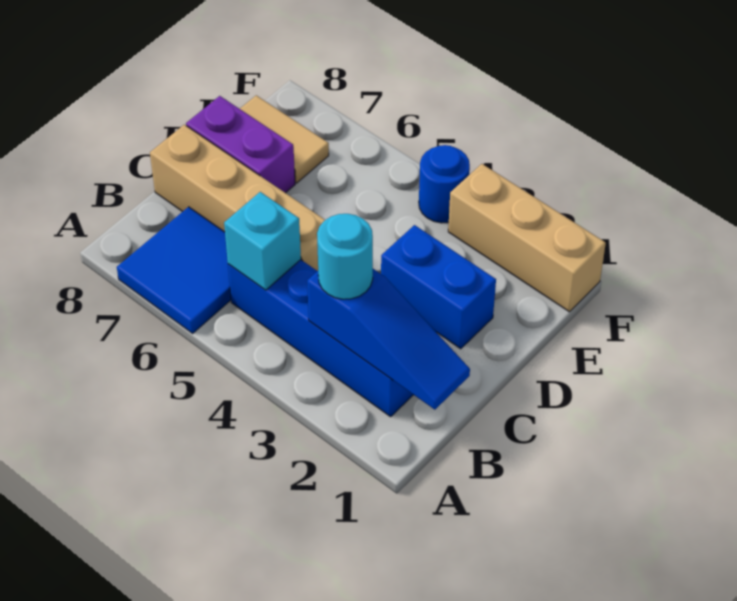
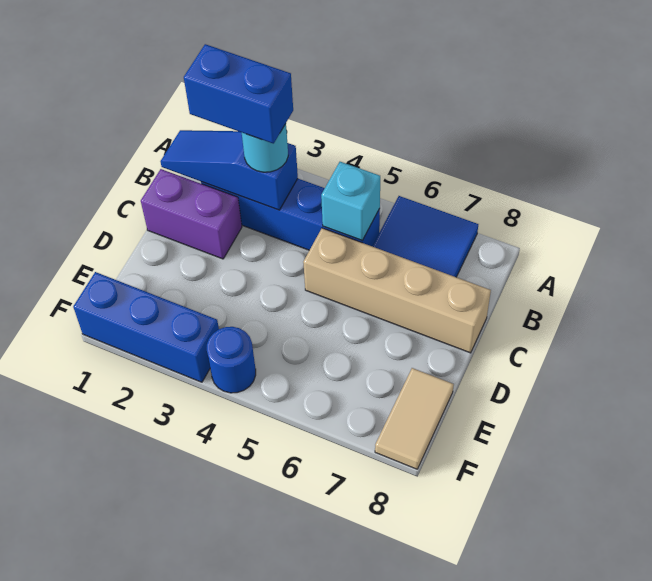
blue brick D2:D3 level 1 -> blue brick B2:B3 level 4
purple brick D7:D8 level 1 -> purple brick C1:C2 level 1
tan tile E7:E8 level 1 -> tan tile E8:F8 level 1
tan brick F1:F3 level 1 -> blue brick F1:F3 level 1

